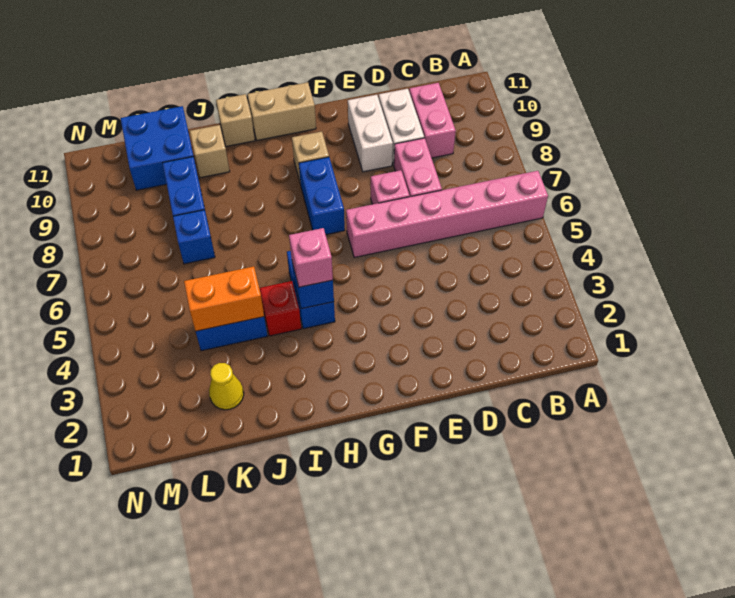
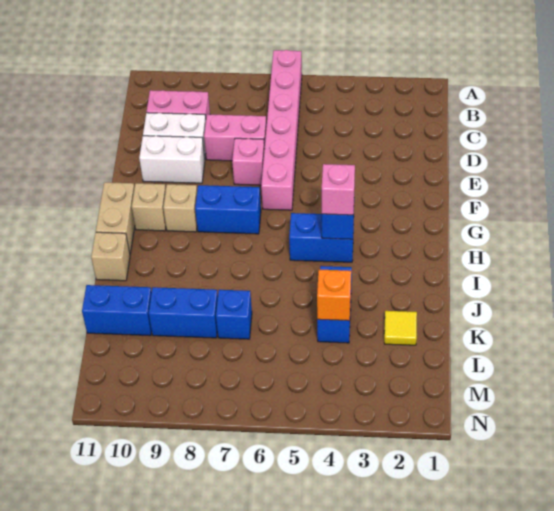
red brick I4 level 1 -> none
orange brick J4:K4 level 2 -> orange brick K4 level 2
tan brick J10 level 1 -> tan brick G10 level 1
yellow cone K2 level 1 -> yellow tile K2 level 1
blue brick K10:L11 level 1 -> blue brick K10:K11 level 1

